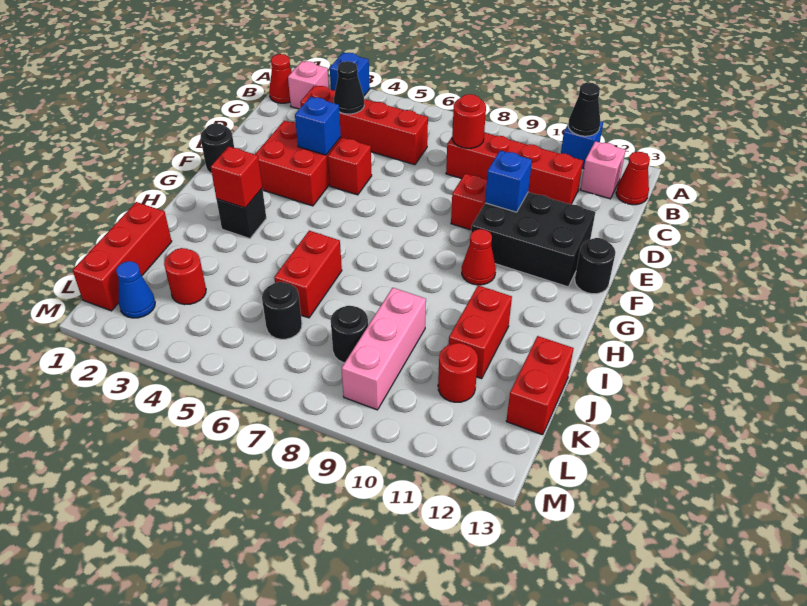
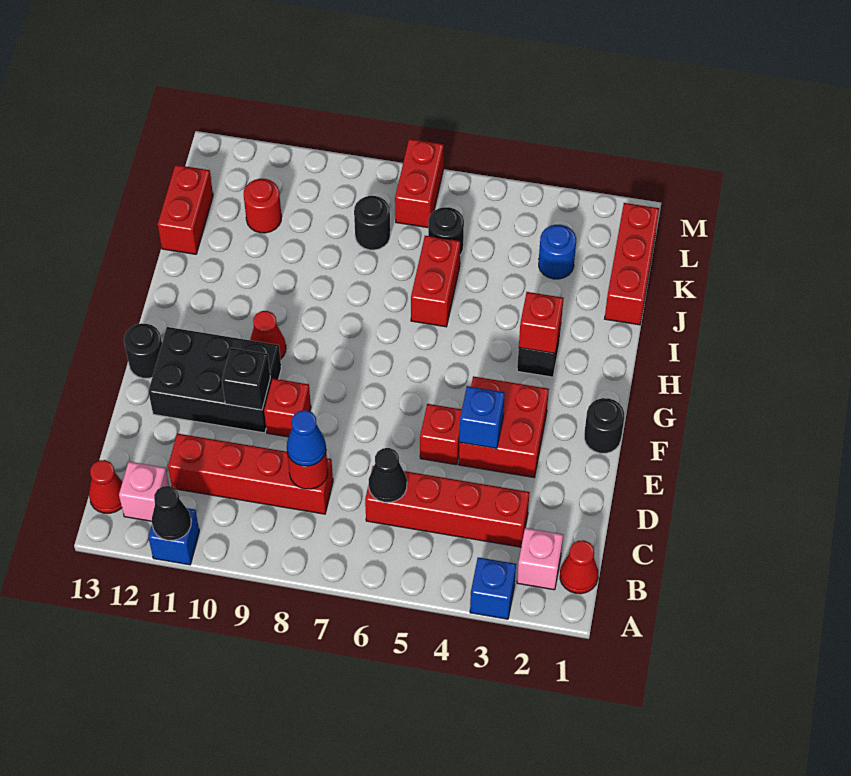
black cone C4 level 2 -> black cone C6 level 2
blue brick E10 level 2 -> black brick E10 level 2
red brick I11:J11 level 1 -> red brick L7:M7 level 1
pink brick J9:L9 level 1 -> none
red round brick K3 level 1 -> blue round brick K3 level 1
blue cone L2 level 1 -> blue cone C8 level 3

